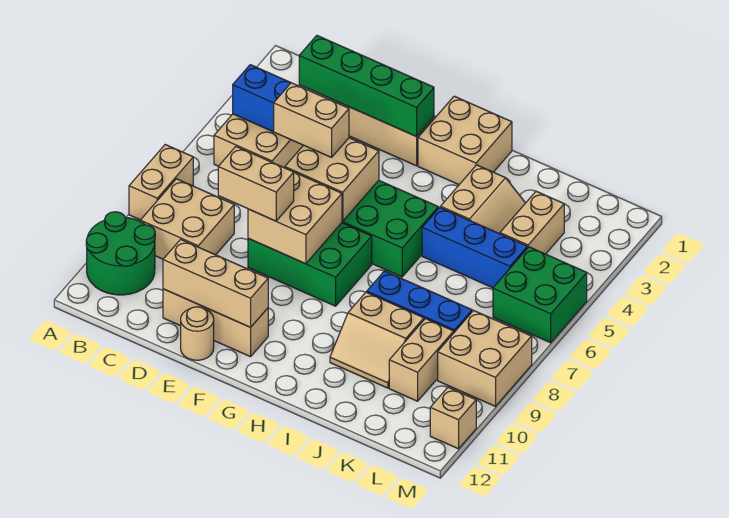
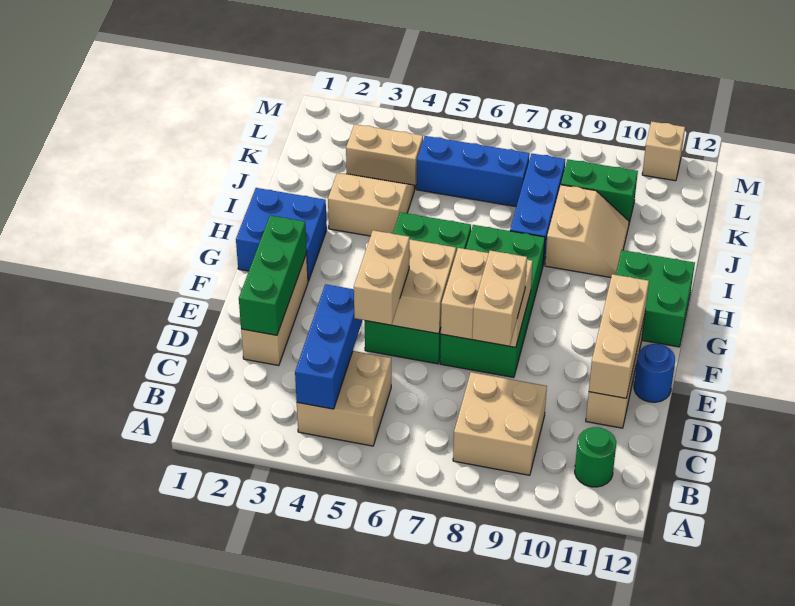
tan brick A7:A8 level 1 -> none
green round brick A10:B11 level 1 -> green round brick B11 level 1
green brick C2:F2 level 2 -> green brick D2:F2 level 2
green brick E7:G8 level 1 -> green brick E7:H8 level 1
tan round brick E12 level 1 -> blue round brick E12 level 1
tan brick G1:H2 level 1 -> blue brick G1:H2 level 1
blue brick I5:K5 level 1 -> blue brick K5:K7 level 1
tan brick K9:K10 level 1 -> green brick K9:K10 level 1
green brick L5:M6 level 1 -> green brick G11:H12 level 1
tan brick L8:M9 level 1 -> none

